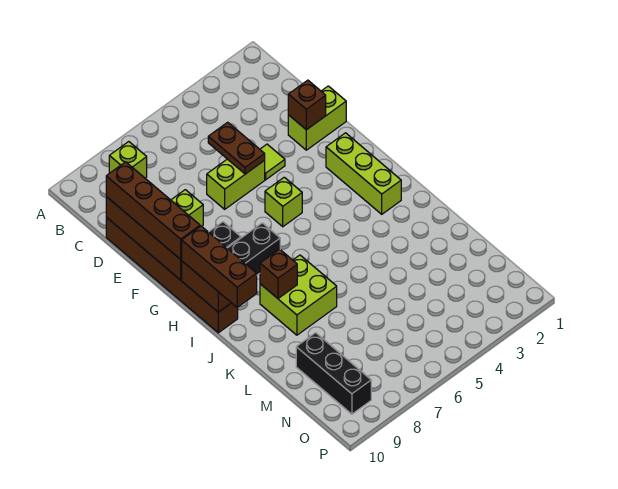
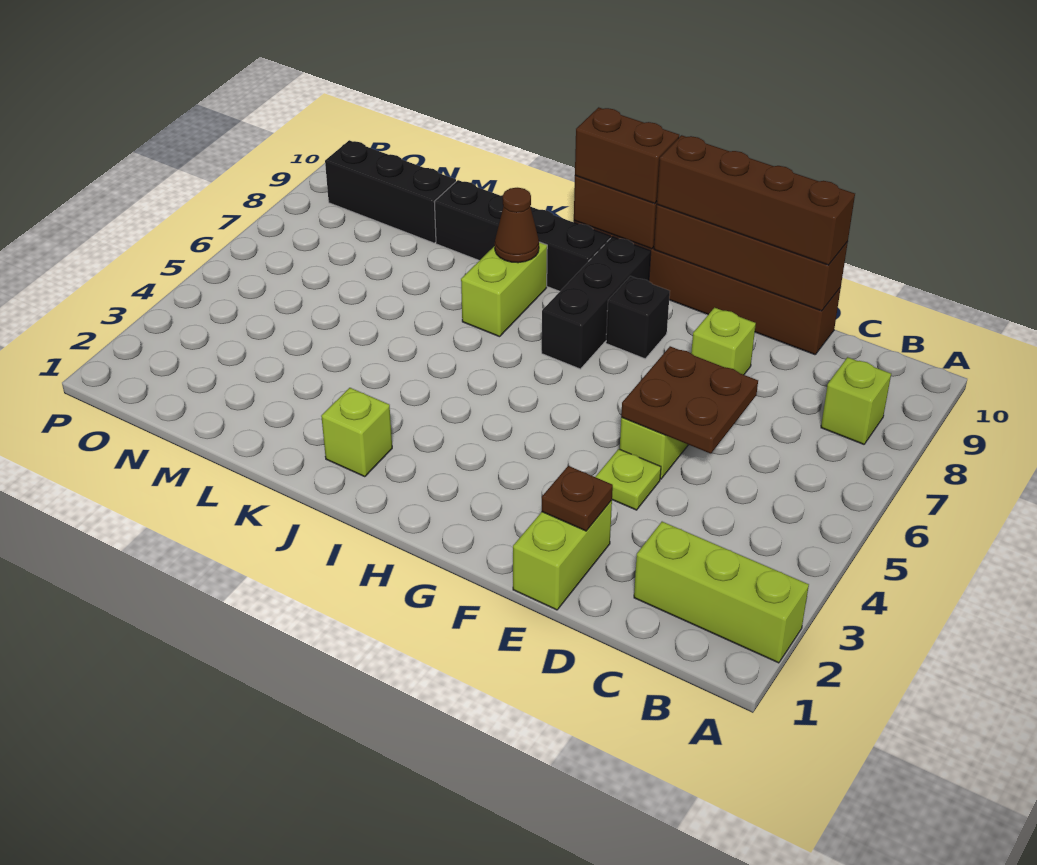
brown plate D5:E5 level 2 -> brown plate D5:E6 level 2
brown brick E2 level 2 -> brown plate E2 level 2
lime tile E4 level 1 -> lime plate E4 level 1
lime brick G2:I2 level 1 -> lime brick A2:C2 level 1
lime brick G5 level 1 -> lime brick J2 level 1
brown brick H10:J10 level 3 -> brown brick H10:I10 level 3
none -> black brick I9:L9 level 1
lime brick J7:K8 level 1 -> lime brick J7:J8 level 1
brown brick J8 level 2 -> brown cone J8 level 2

